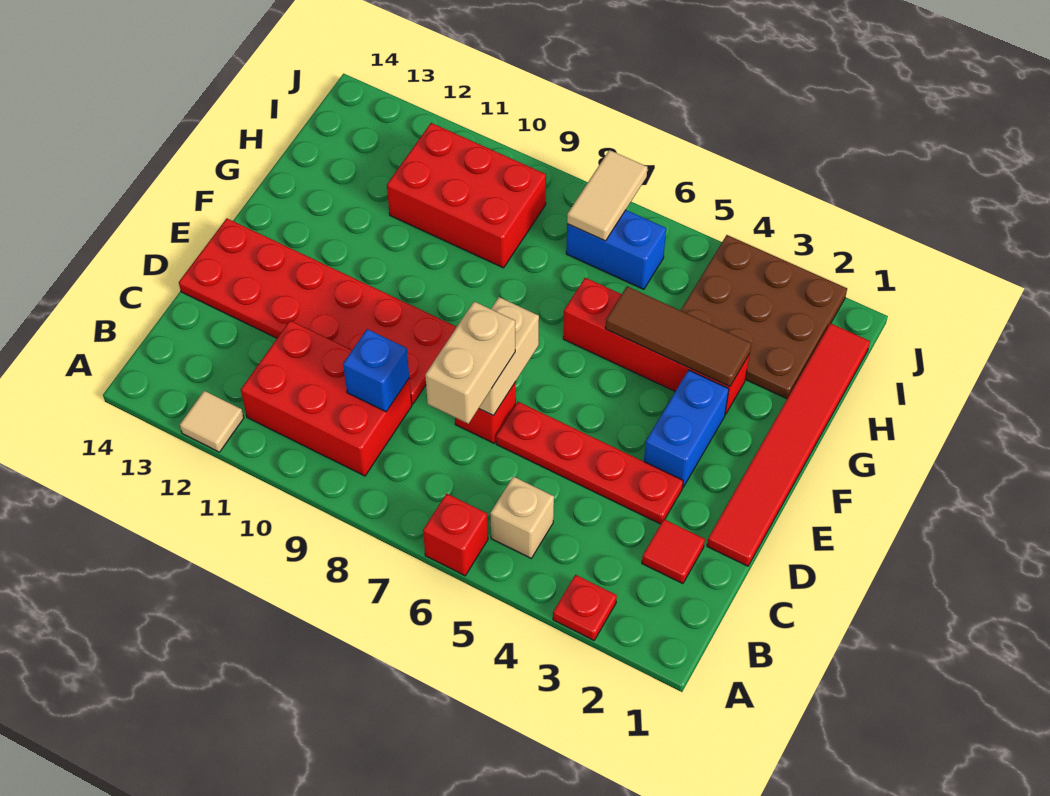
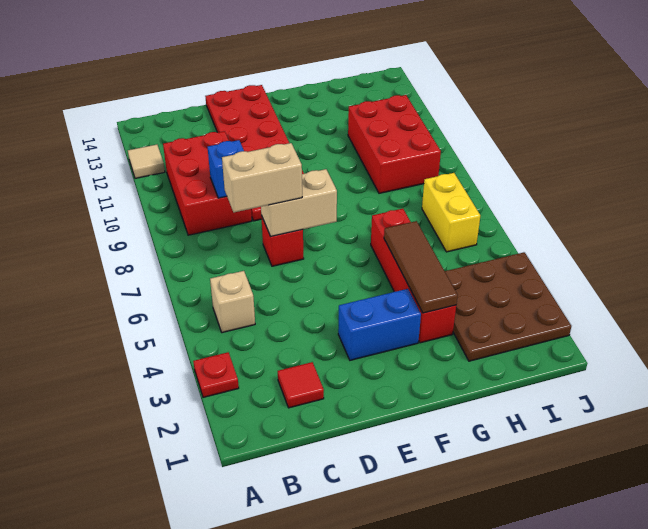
red brick A6 level 1 -> none
red tile D1:I1 level 1 -> none
red plate D3:D6 level 1 -> none
blue brick I6:I7 level 1 -> yellow brick I6:I7 level 1
tan tile I7:J7 level 2 -> none

